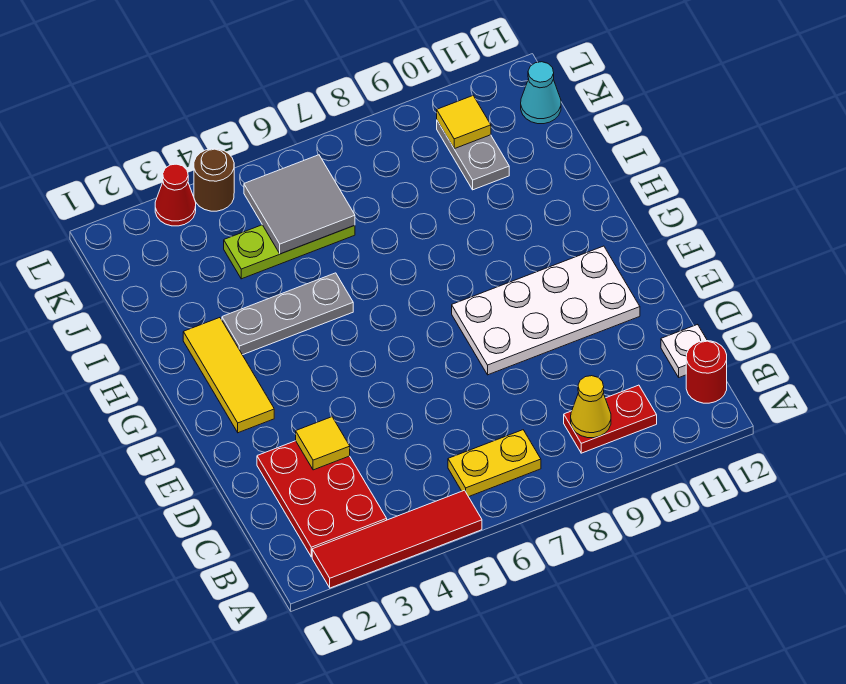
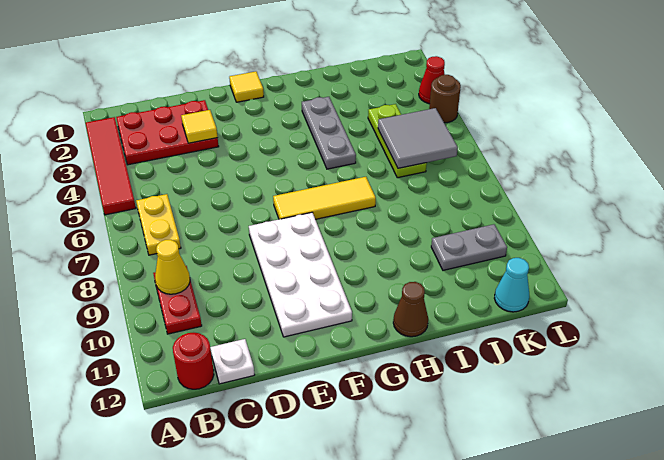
yellow tile F2:H2 level 1 -> yellow tile F7:H7 level 1
none -> brown cone H12 level 1
yellow tile K10 level 2 -> yellow tile F1 level 1

